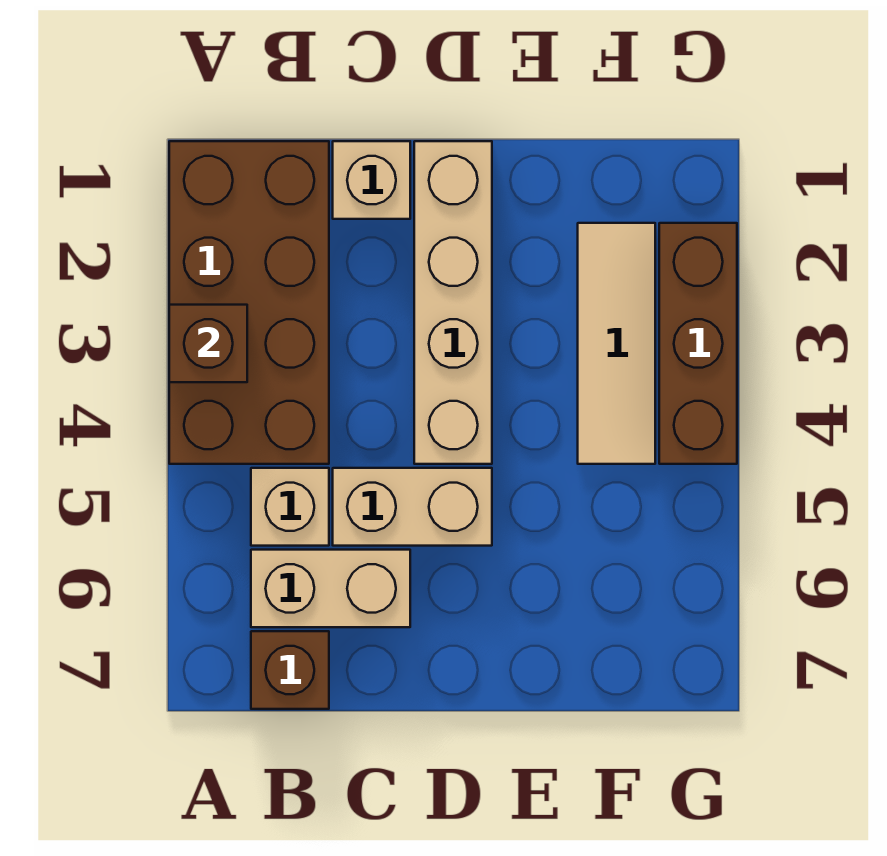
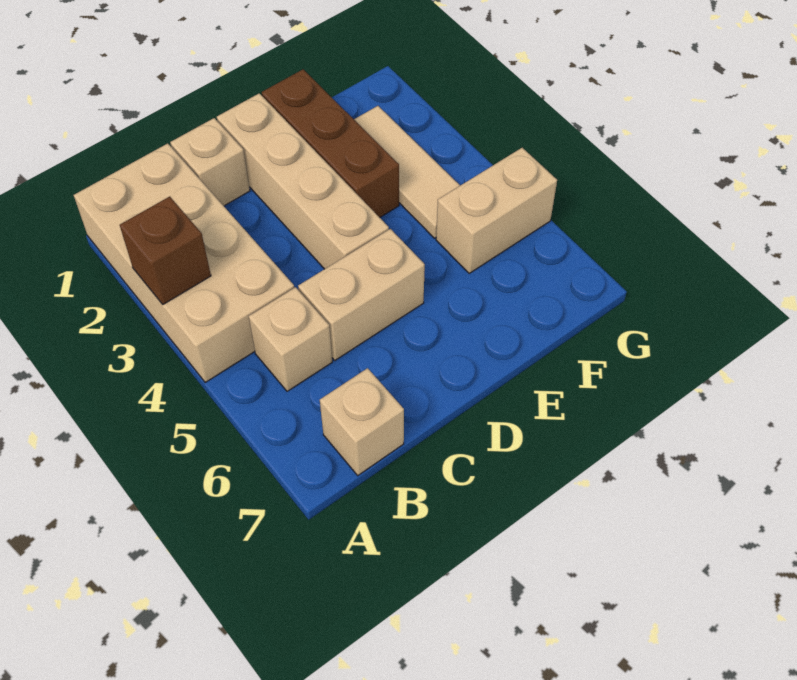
brown brick A1:B4 level 1 -> tan brick A1:B4 level 1
tan brick B6:C6 level 1 -> tan brick F5:G5 level 1
brown brick B7 level 1 -> tan brick B7 level 1
brown brick G2:G4 level 1 -> brown brick E1:E3 level 1

